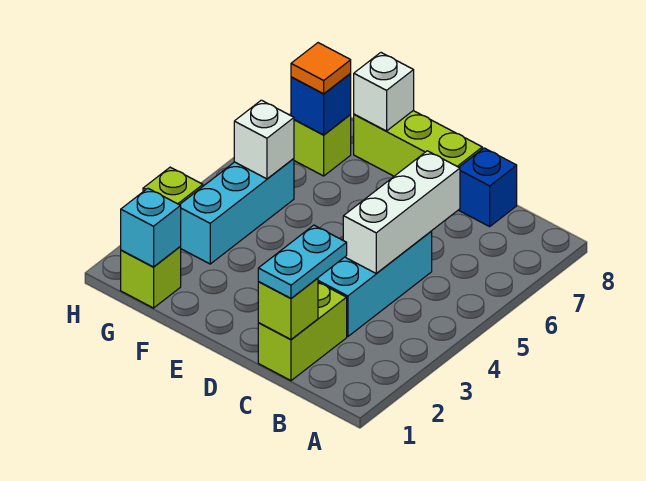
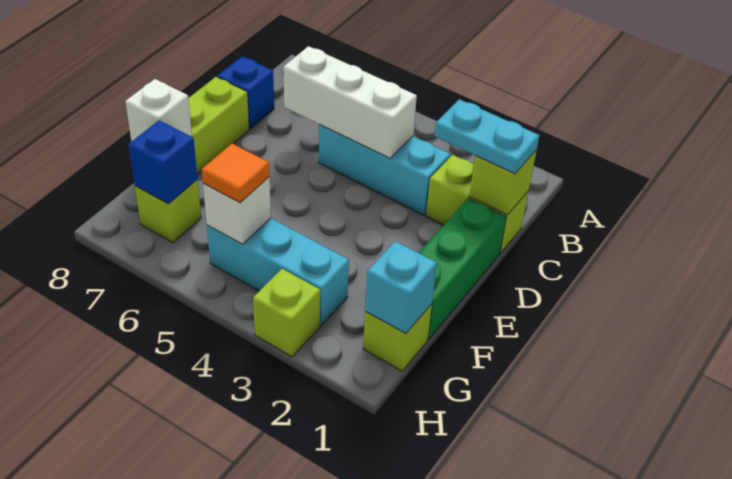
none -> green brick D1:F1 level 1
orange tile G7 level 3 -> orange tile G5 level 3

